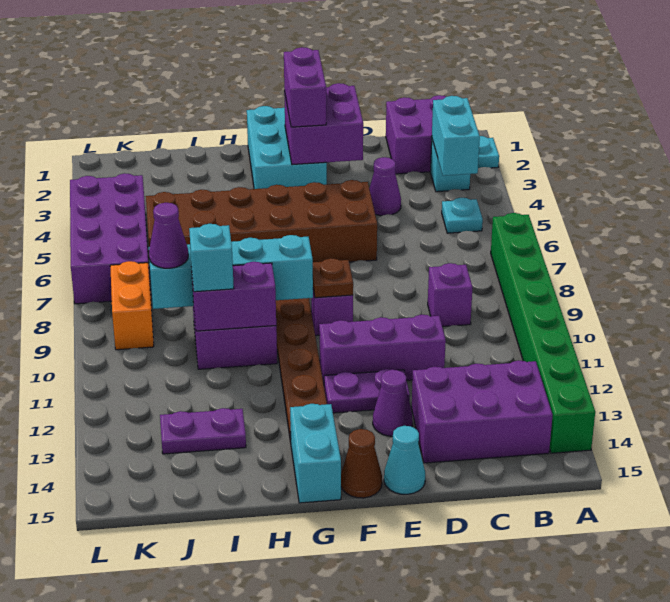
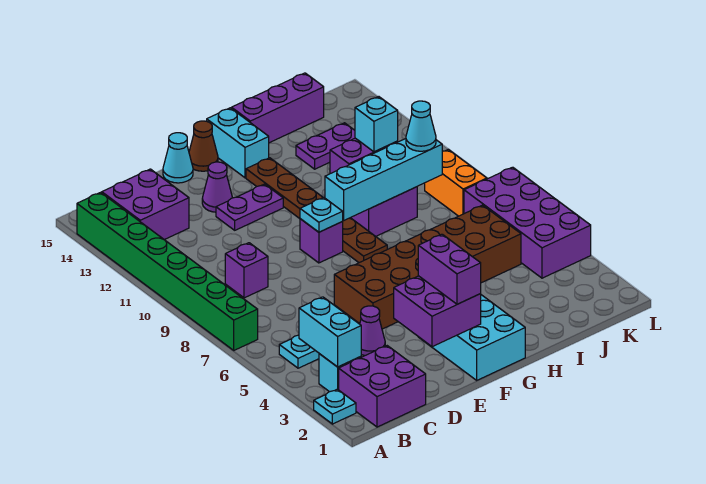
purple brick B13:D14 level 1 -> purple brick B13:C14 level 1
purple brick D11:F11 level 1 -> purple brick H15:J15 level 1
brown plate F9 level 2 -> cyan plate F9 level 2
purple cone J9 level 3 -> cyan cone J9 level 3

